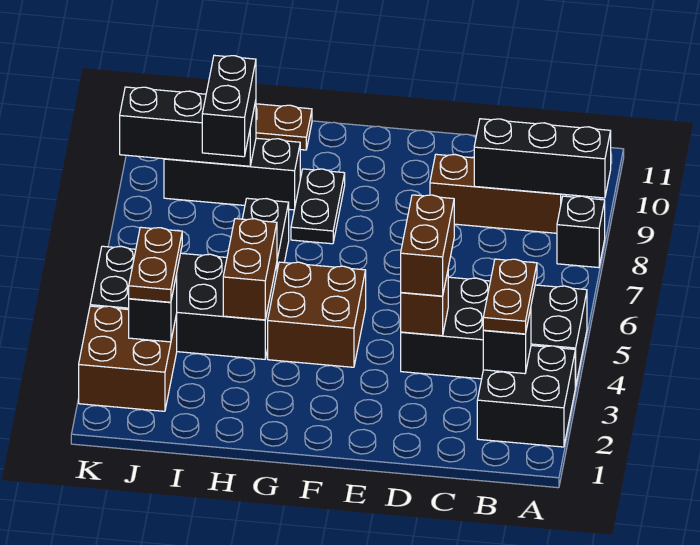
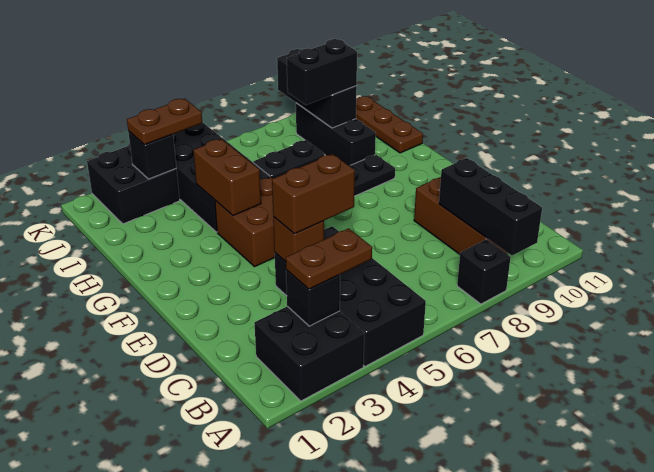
brown brick H4:H5 level 2 -> brown brick G4:H4 level 2
brown brick J2:K3 level 1 -> black brick J2:K3 level 1

